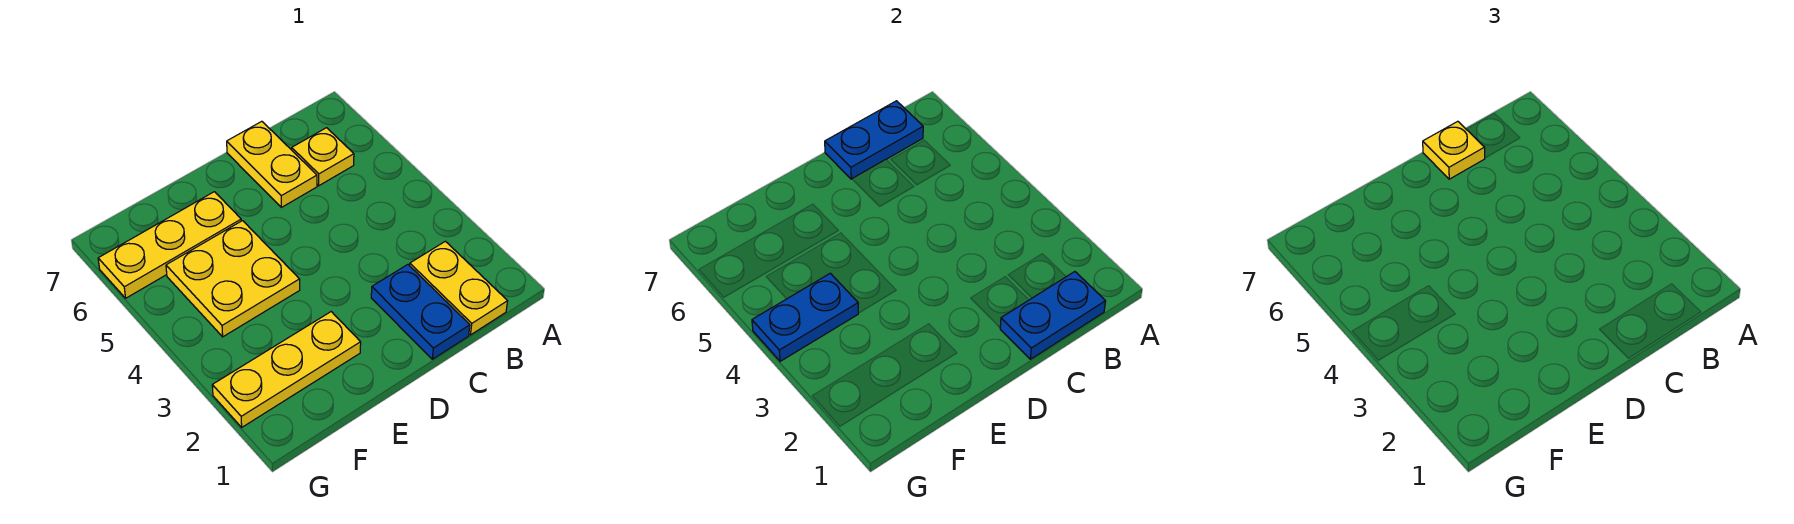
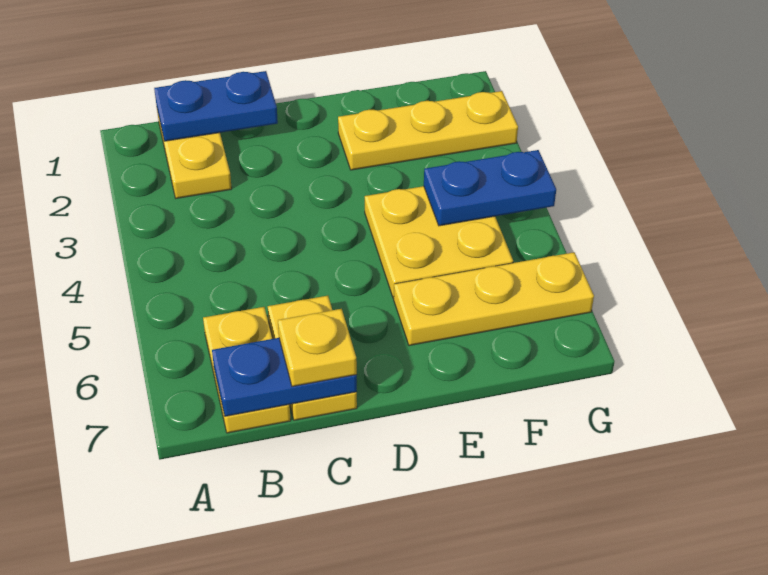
yellow plate B6 level 1 -> yellow plate B6:B7 level 1
blue plate C1:C2 level 1 -> none

